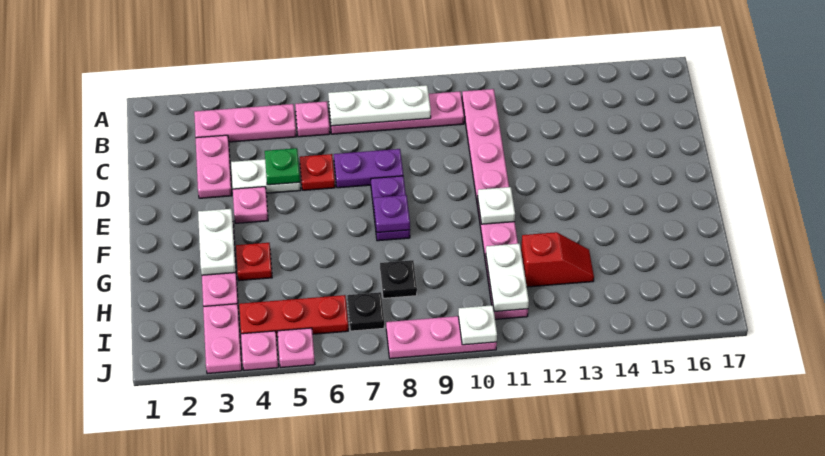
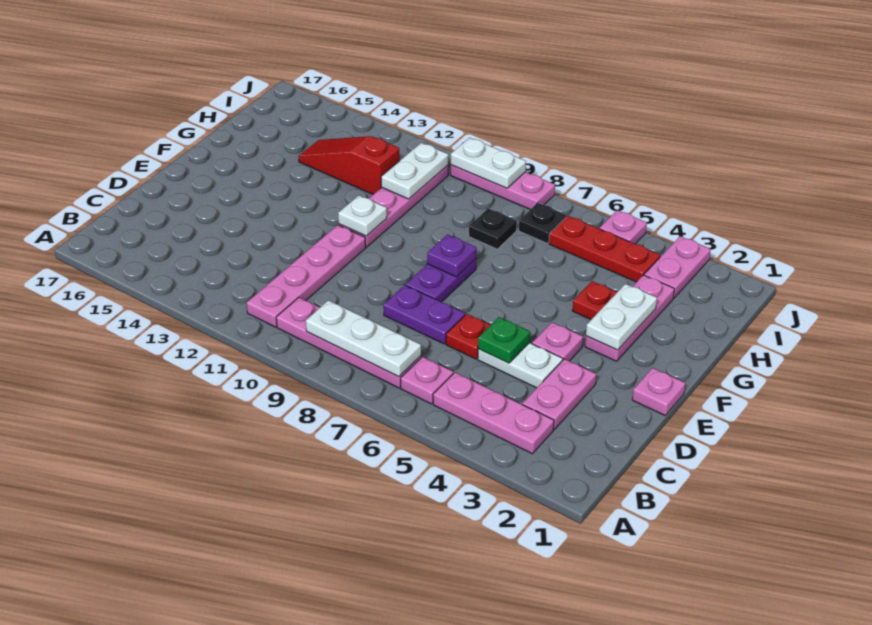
red slope H12:H13 level 1 top 12 -> red slope H12:H14 level 1 top 12
pink plate J4 level 1 -> pink plate E1 level 1
white plate J10 level 2 -> white plate J9:J10 level 2

